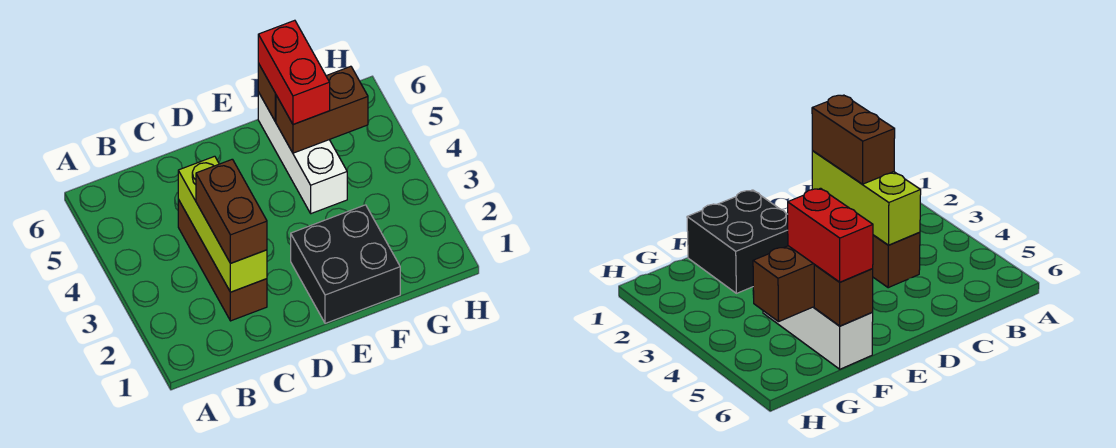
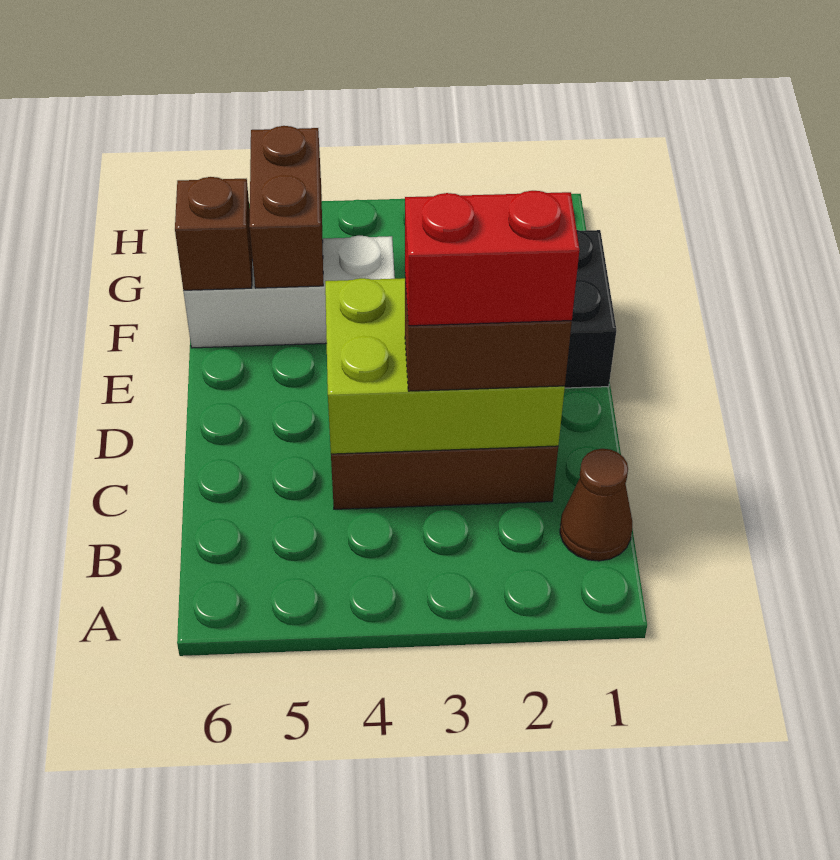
none -> brown cone B1 level 1
lime brick C2:C4 level 2 -> lime brick C2:D4 level 2
red brick F5:F6 level 3 -> red brick C2:C3 level 4

